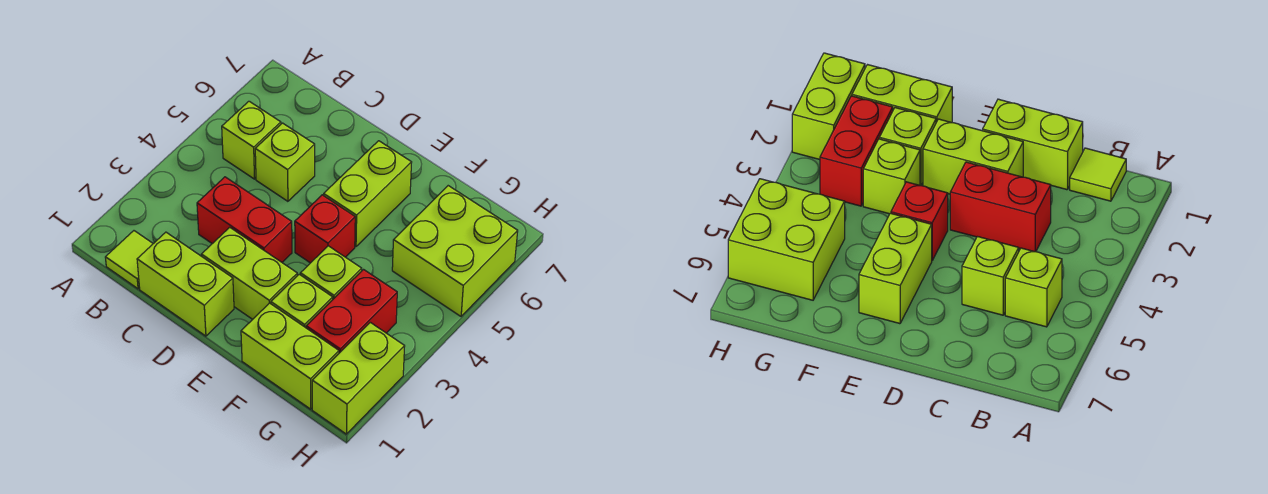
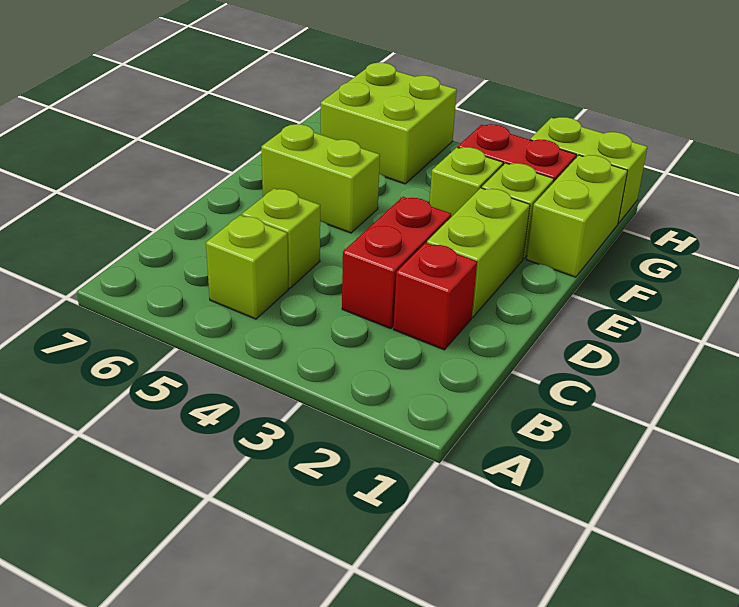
lime tile B1 level 1 -> none
lime brick C1:D1 level 1 -> none
red brick E4 level 1 -> red brick C2 level 1

